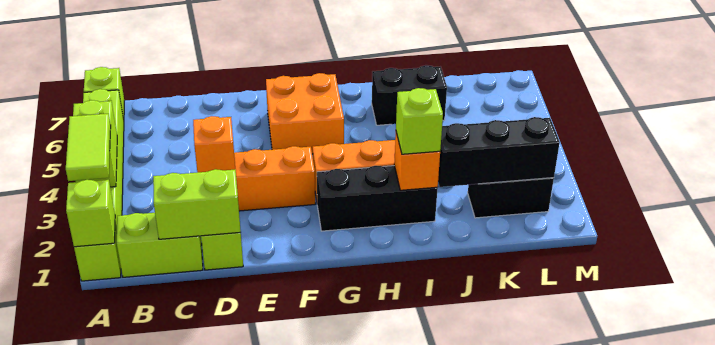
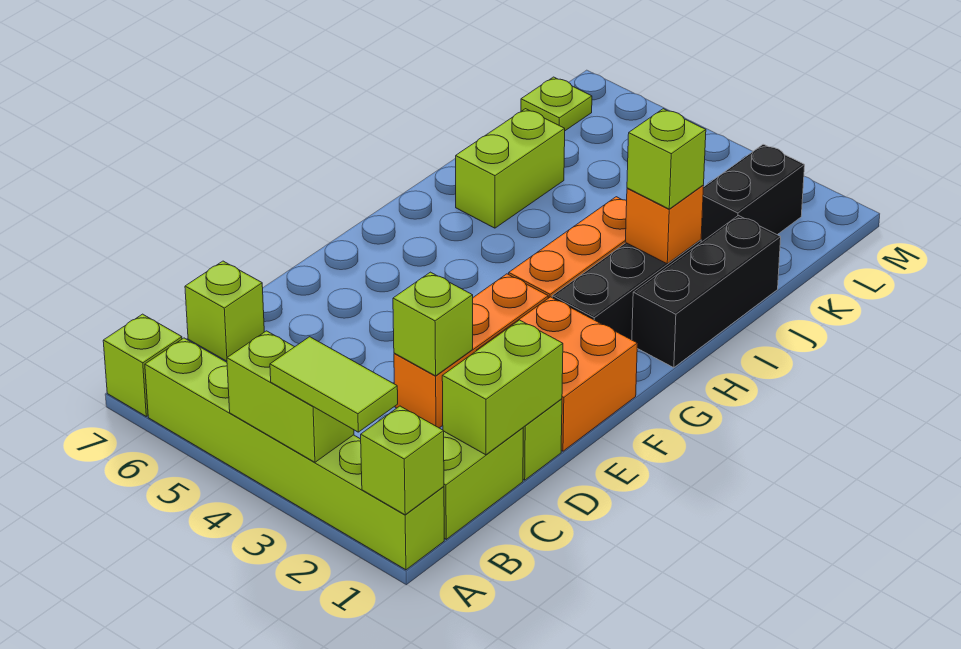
none -> lime brick C7 level 1
orange brick D3 level 2 -> lime brick D3 level 2
orange brick F5:G6 level 1 -> orange brick E1:F2 level 1
black brick I6:J6 level 1 -> lime brick I6:J6 level 1
black brick J2:L2 level 2 -> black brick H1:J1 level 1
none -> lime plate L7 level 1

